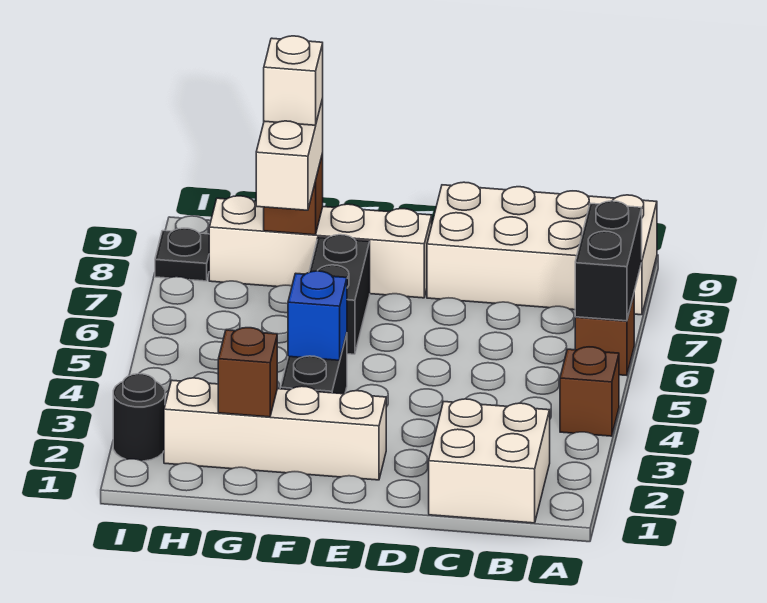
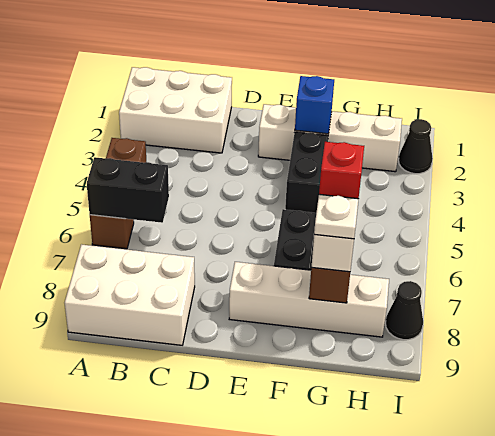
black brick A6:A7 level 2 -> black brick A6:B6 level 2
white brick A8:D9 level 1 -> white brick A8:C9 level 1
white brick B1:C2 level 1 -> white brick A1:C2 level 1
blue brick F4 level 2 -> blue brick F2 level 2
brown brick G2 level 2 -> none
none -> red brick G7 level 4
white brick G8 level 4 -> white plate G8 level 4
black round brick I2 level 1 -> black cone I2 level 1
black plate I8 level 1 -> black cone I8 level 1

